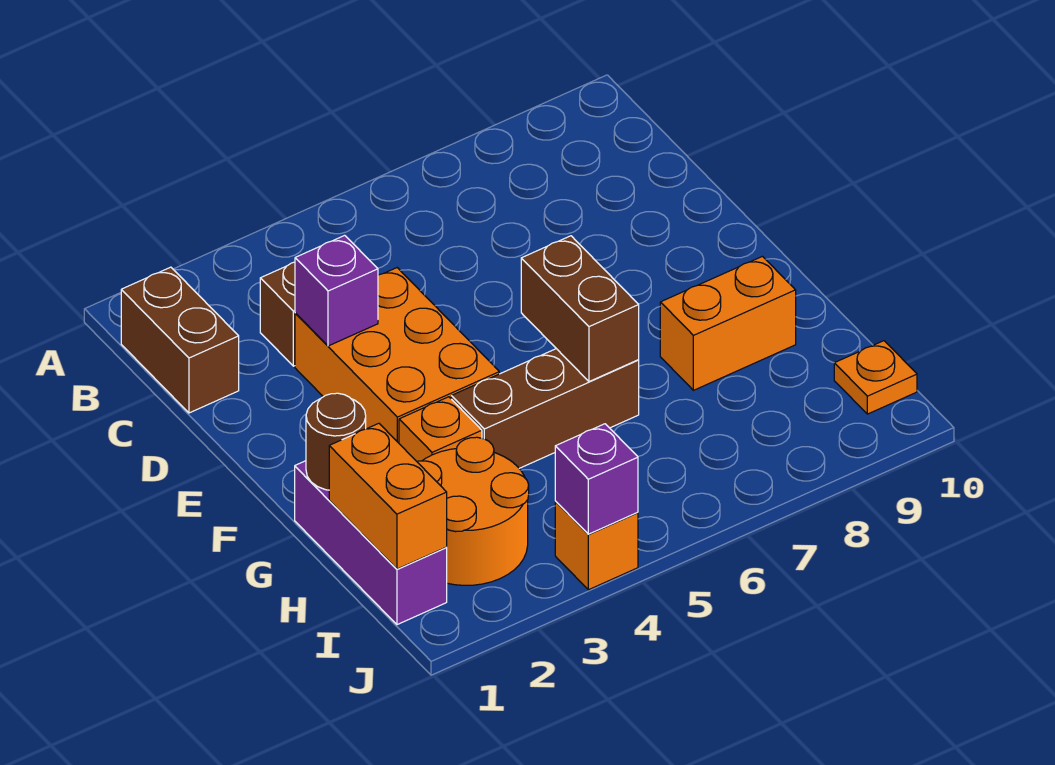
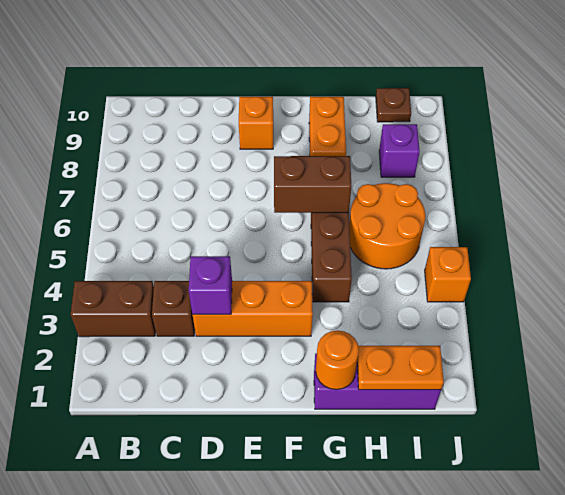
brown brick B1:C1 level 1 -> brown brick A3:B3 level 1
orange brick D3:F4 level 1 -> orange brick D3:F3 level 1
brown round brick G1 level 2 -> orange round brick G1 level 2
orange brick G3 level 1 -> orange brick E9 level 1
orange brick H1:I1 level 2 -> orange plate H1:I1 level 2
orange round brick H2:I3 level 1 -> orange round brick H5:I6 level 1
orange plate I10 level 1 -> brown plate I10 level 1
purple brick J4 level 2 -> purple brick I8 level 1

